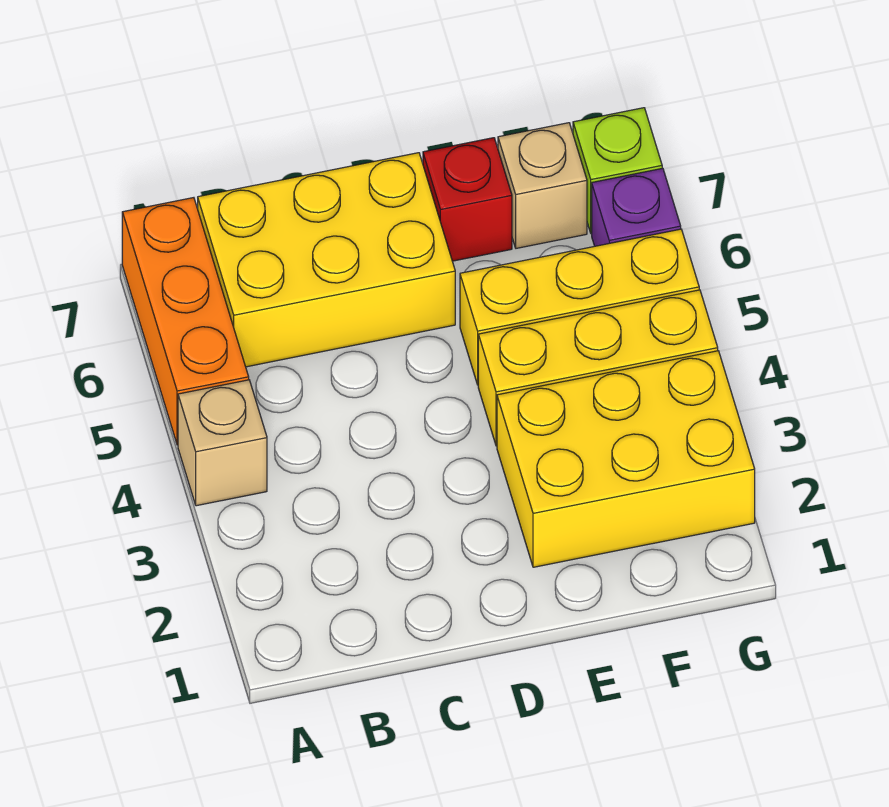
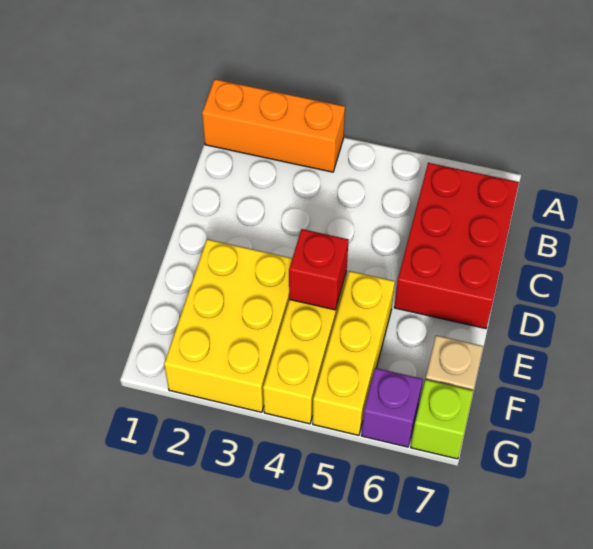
tan brick A4 level 1 -> none
orange brick A5:A7 level 1 -> orange brick A1:A3 level 1
yellow brick B6:D7 level 1 -> red brick B6:D7 level 1
red brick E7 level 1 -> red brick E4 level 2

